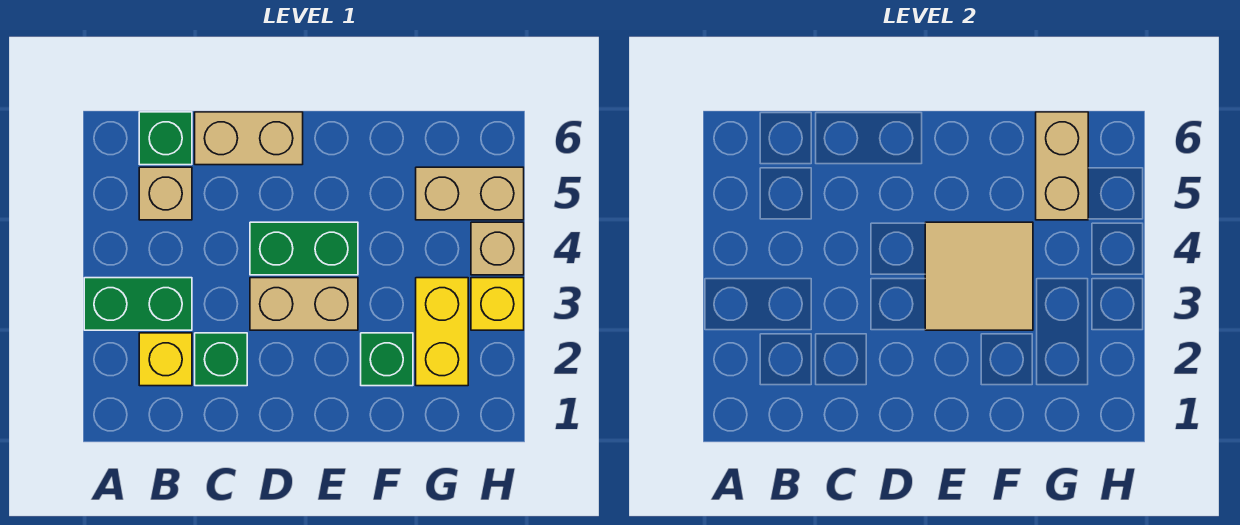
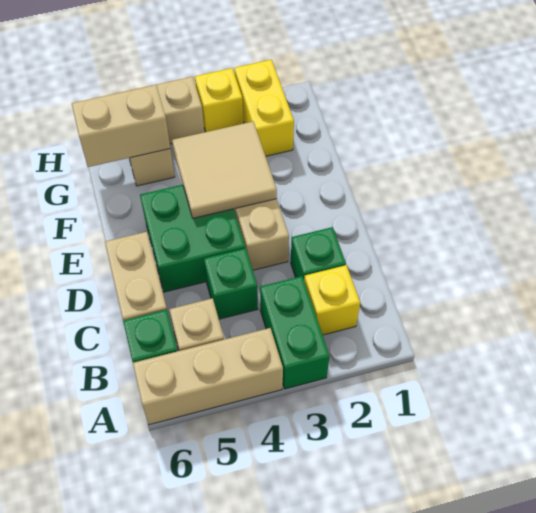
none -> tan brick A4:A6 level 1
green brick D4:E4 level 1 -> green brick D4:E5 level 1
green brick F2 level 1 -> green brick C4 level 1
yellow brick G2:G3 level 1 -> yellow brick G2:H2 level 1

